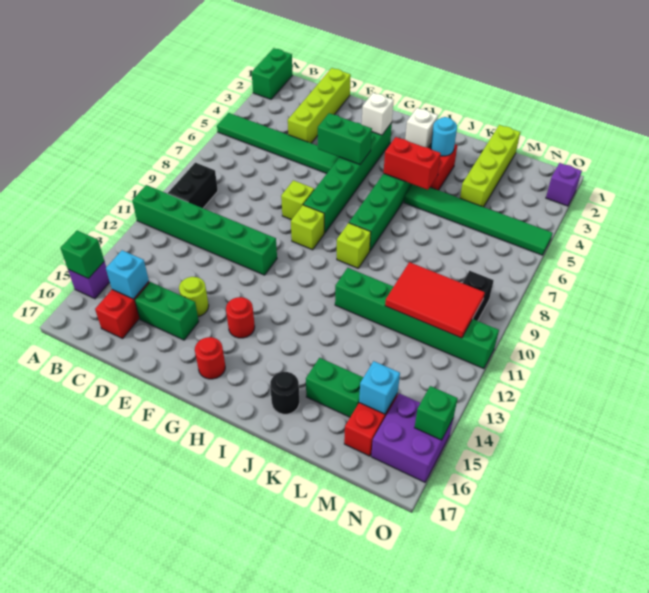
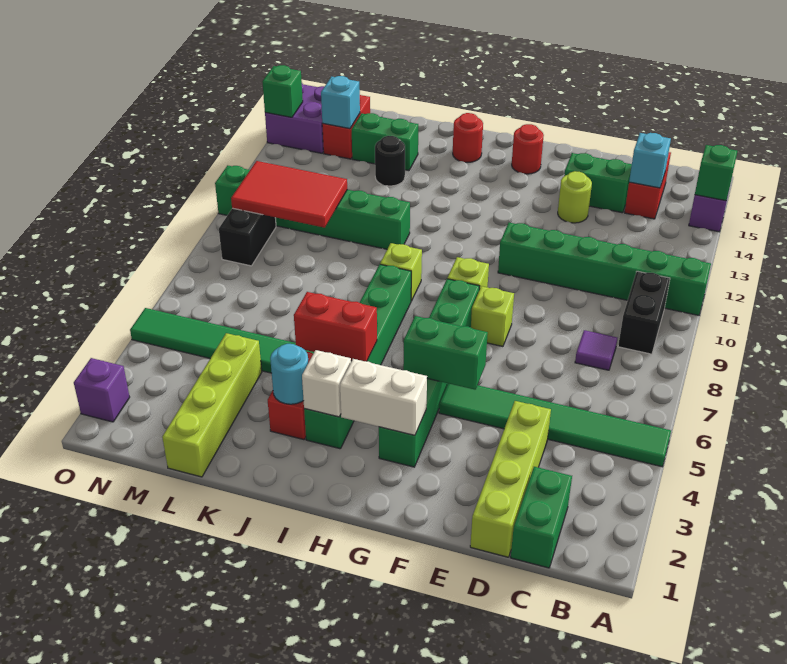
green brick A1:A2 level 1 -> green brick C1:C2 level 1
none -> purple tile C8 level 1
white brick G3 level 2 -> white brick G3:H3 level 2
red round brick G14 level 1 -> red round brick I16 level 1
black round brick J16 level 1 -> black round brick K14 level 1

